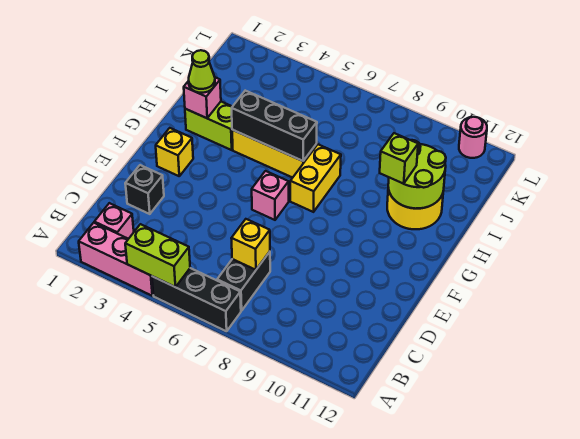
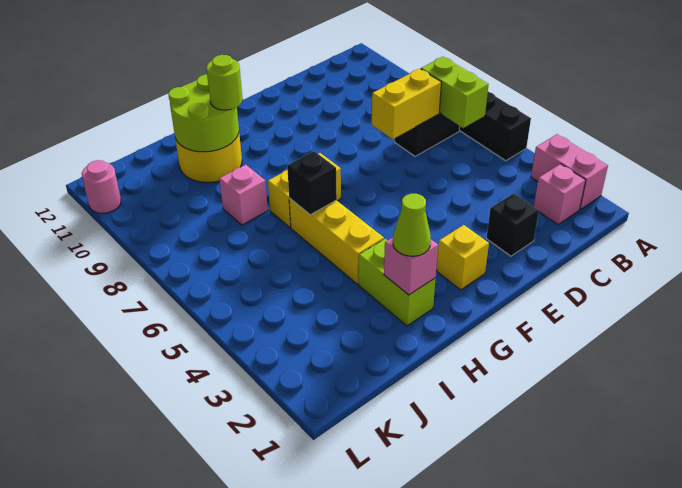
pink brick A2:A4 level 1 -> pink brick A2:A3 level 1
lime brick A4:A5 level 2 -> lime brick B6:B7 level 2
yellow brick C7 level 2 -> yellow brick C7:D7 level 2
pink brick F6 level 1 -> pink brick I8 level 1
black brick H4:H6 level 2 -> black brick H6 level 2
lime brick H10 level 3 -> lime round brick H10 level 3

